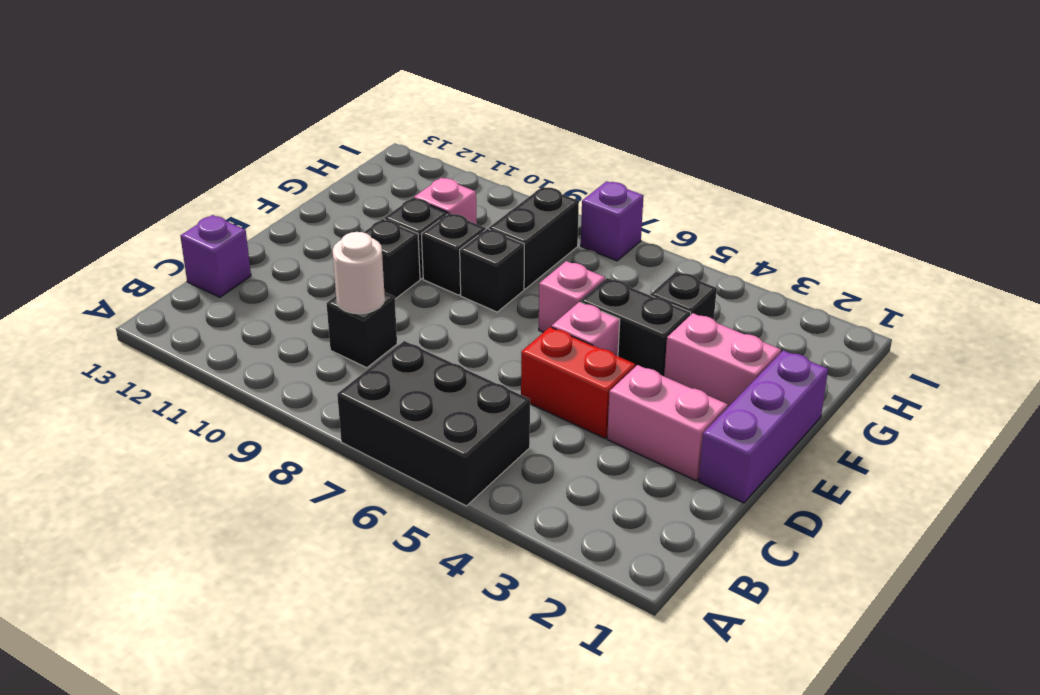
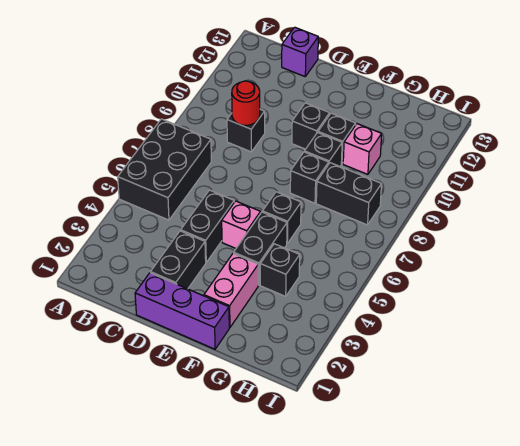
white round brick C9 level 2 -> red round brick C9 level 2
pink brick D2:D3 level 1 -> black brick D2:D3 level 1
red brick D4:D5 level 1 -> black brick D4:D5 level 1
pink brick F6 level 1 -> black brick F6 level 1
purple brick I7 level 1 -> none

